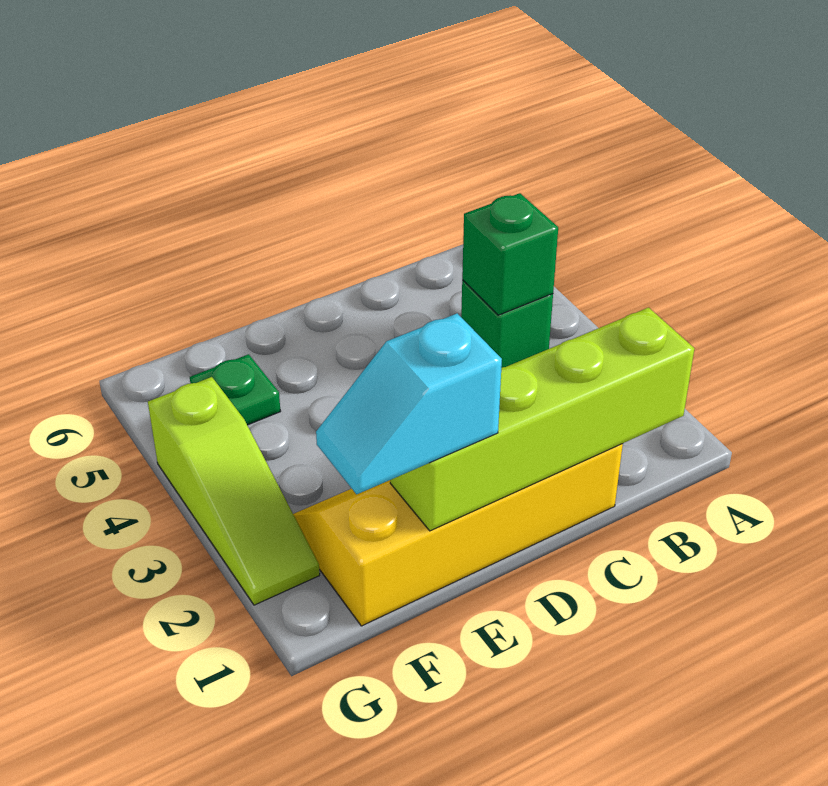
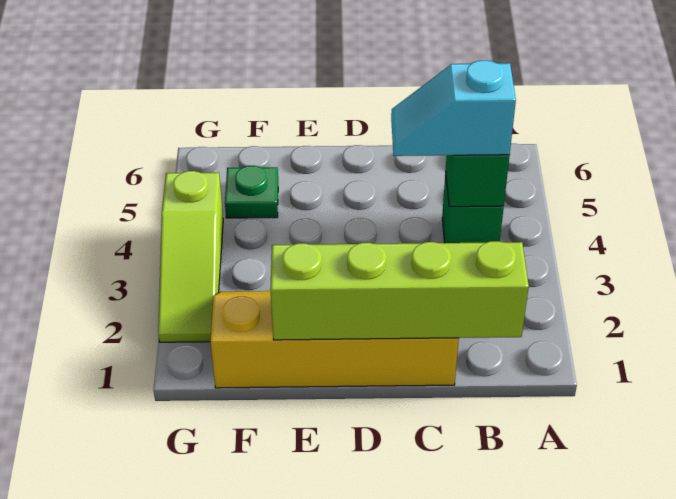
cyan slope E1:F1 level 3 top E -> cyan slope B4:C4 level 3 top B

